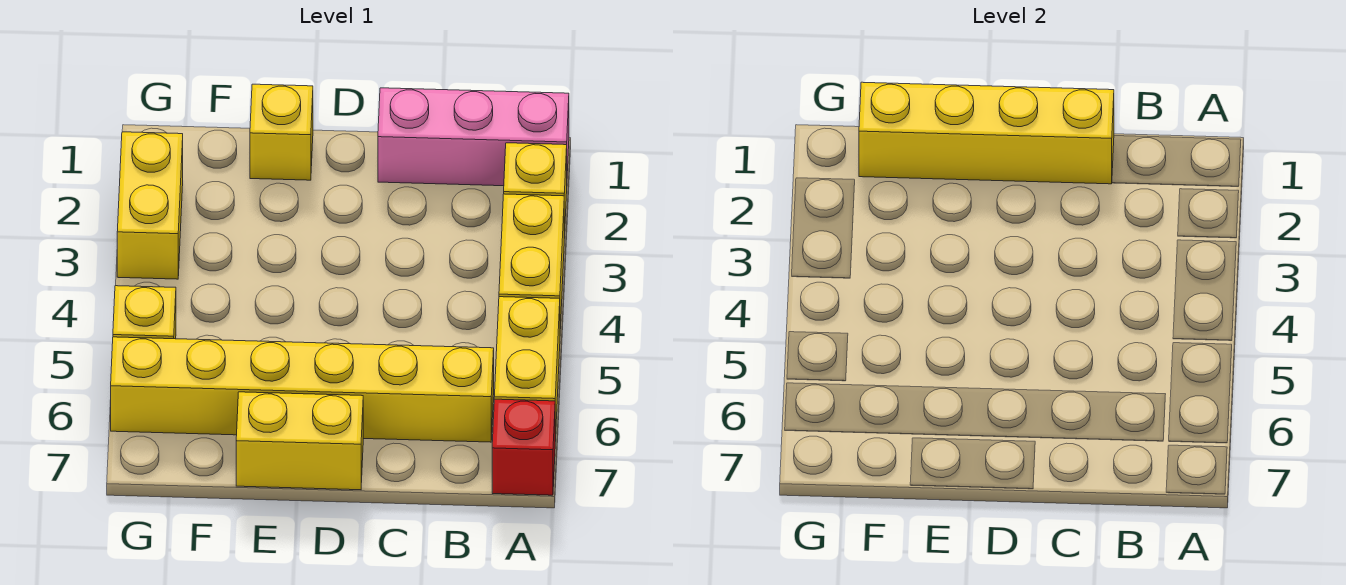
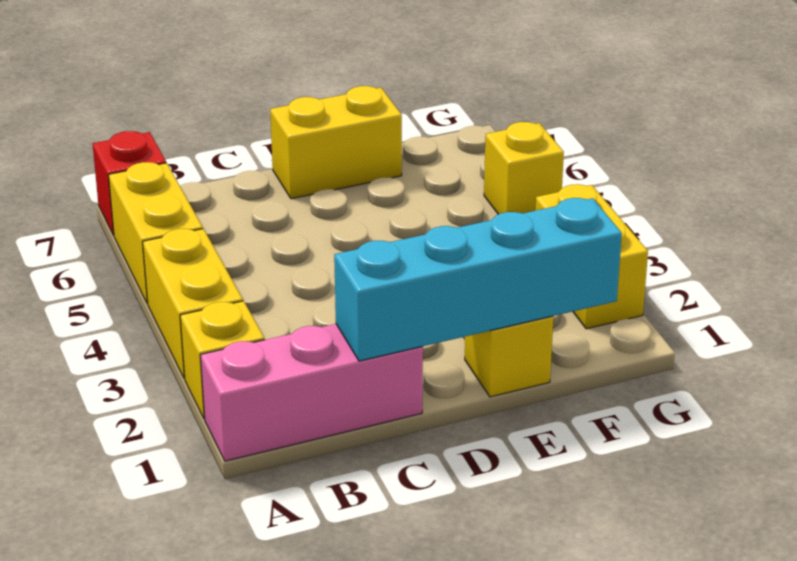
yellow brick B6:G6 level 1 -> none
yellow brick C1:F1 level 2 -> cyan brick C1:F1 level 2

